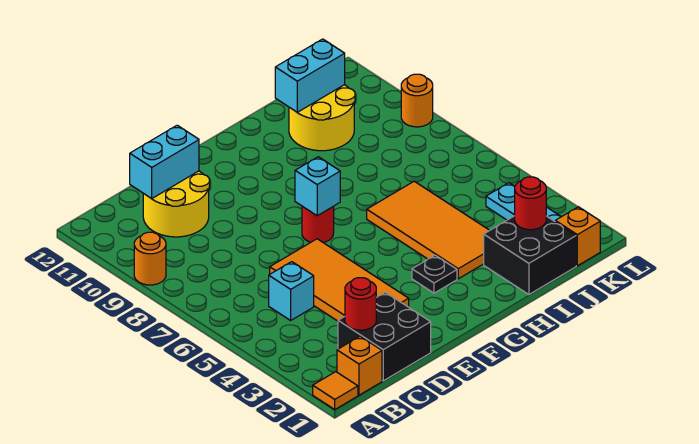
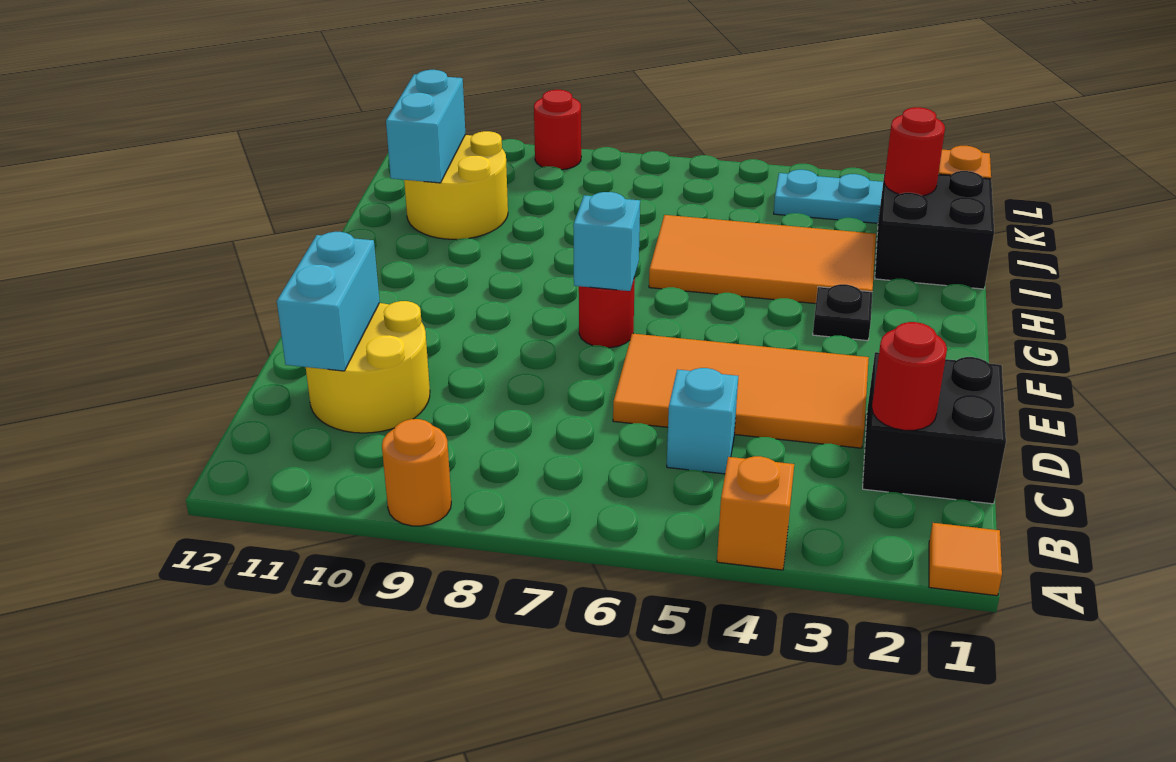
orange brick B1 level 1 -> orange brick A4 level 1
orange round brick L9 level 1 -> red round brick L9 level 1

